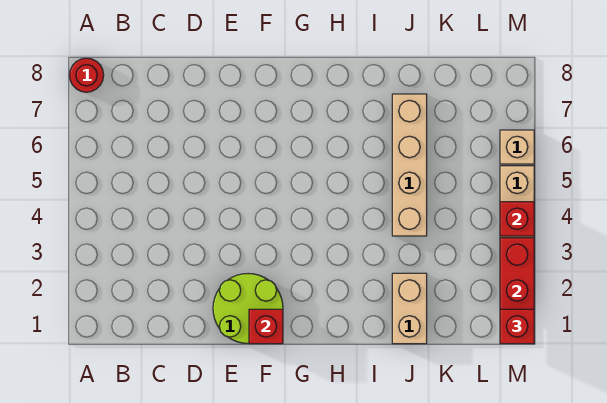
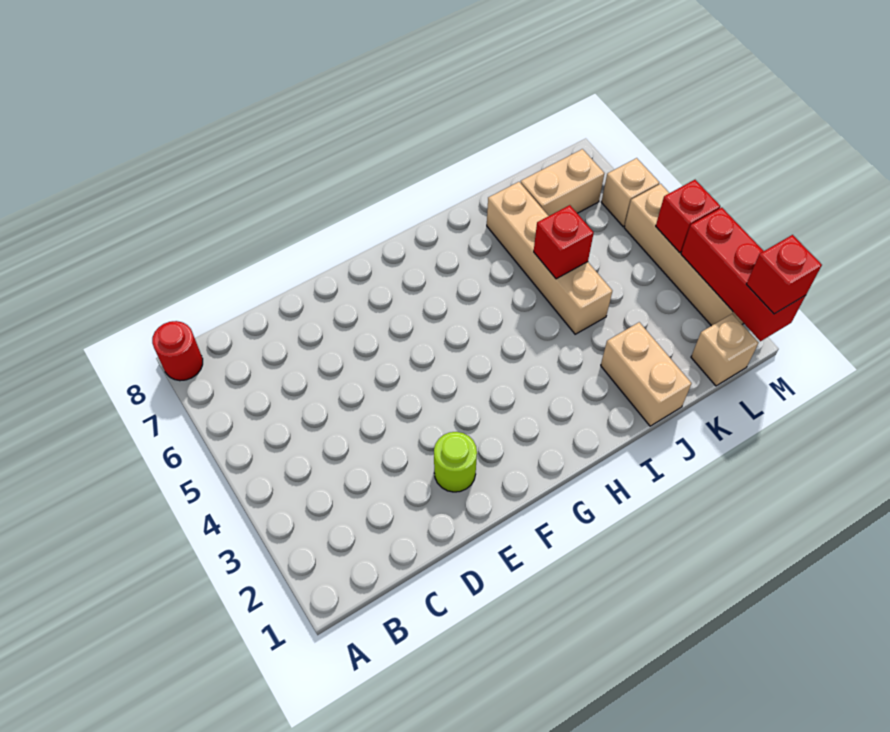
lime round brick E1:F2 level 1 -> lime round brick E2 level 1
red brick F1 level 2 -> red brick J5 level 2
none -> tan brick K7:L7 level 1
none -> tan brick L1 level 1

